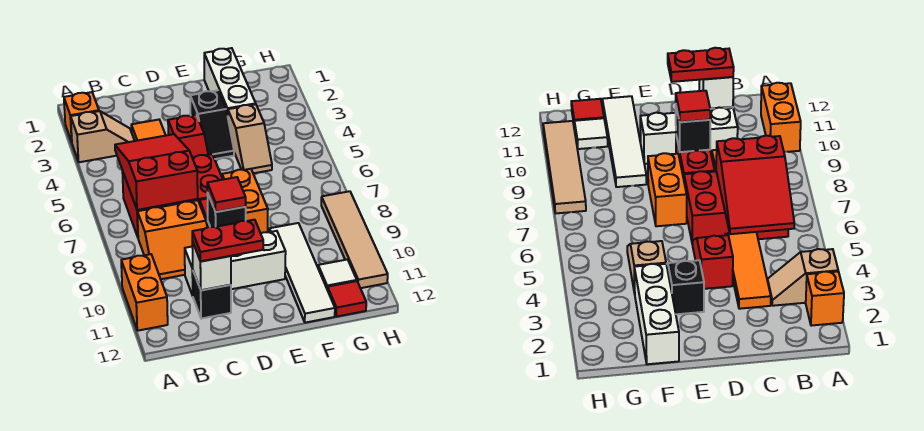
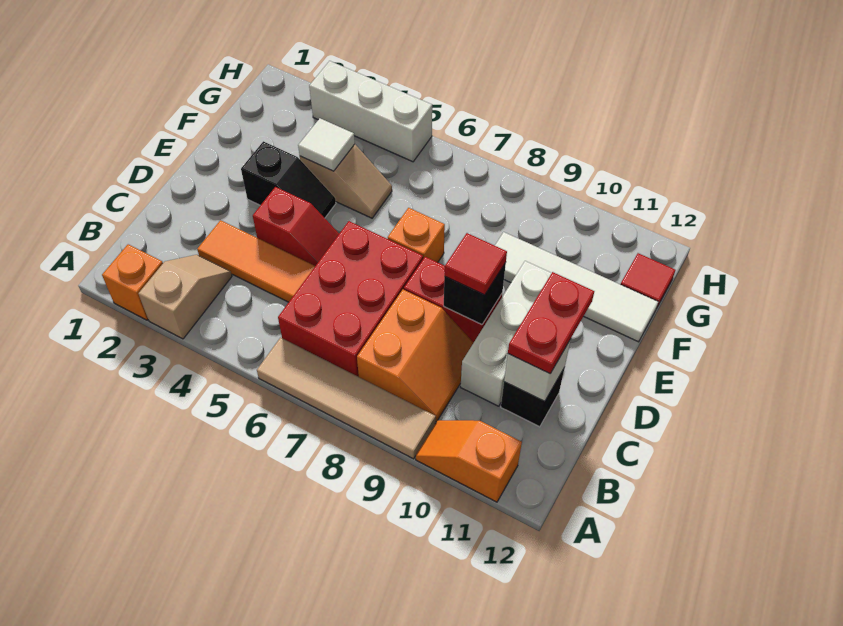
orange brick A10:A11 level 1 -> orange slope A10:A11 level 1 top 11
red slope B5:C7 level 2 top 7 -> none
orange brick E7:E8 level 1 -> orange brick E7 level 1
white brick F1:F3 level 1 -> white brick H3:H5 level 1
white tile G11 level 1 -> white tile F4 level 2
tan tile H8:H11 level 1 -> tan tile A6:A9 level 1

